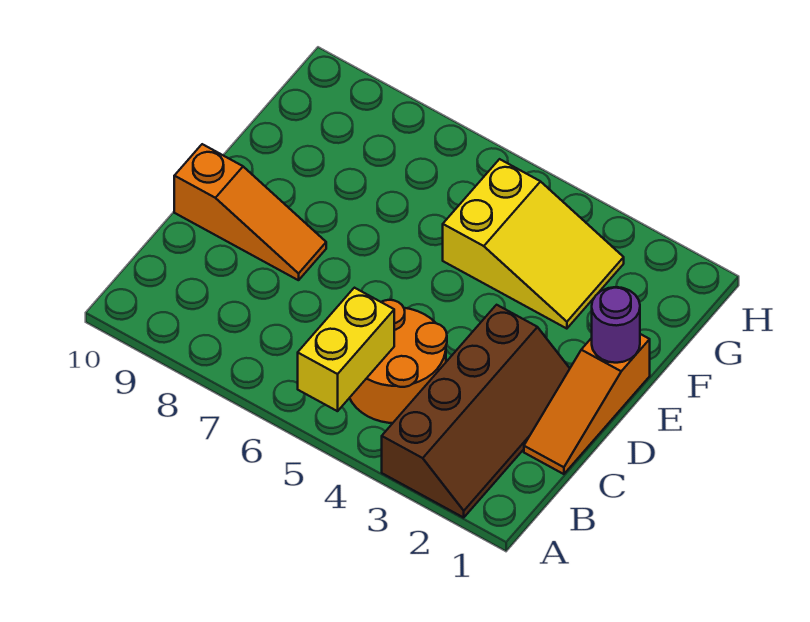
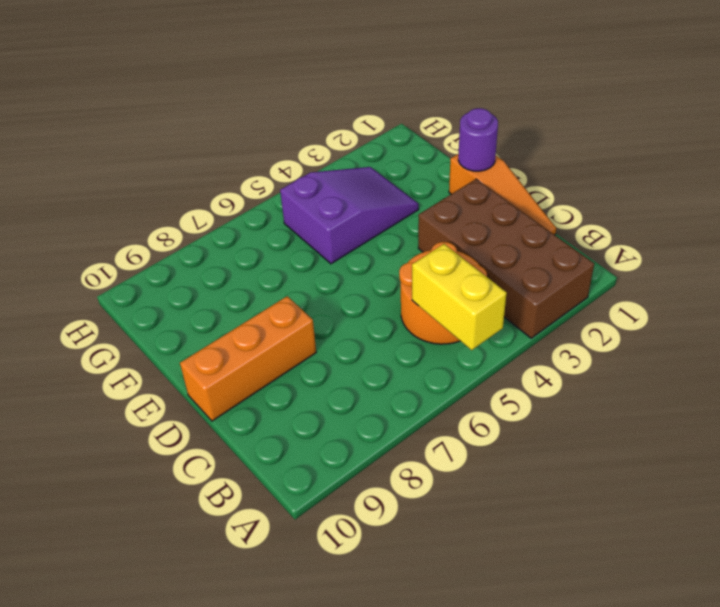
brown slope A2:D3 level 1 top 3 -> brown brick A2:D3 level 1
orange slope D8:D10 level 1 top 10 -> orange brick D8:D10 level 1
yellow slope F3:G5 level 1 top 5 -> purple slope F3:G5 level 1 top 5

